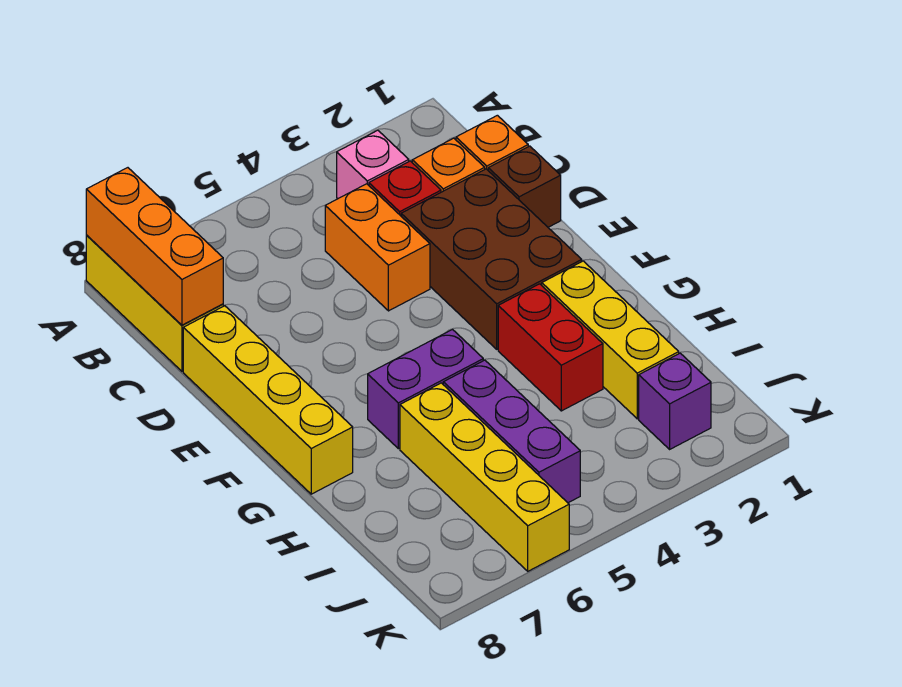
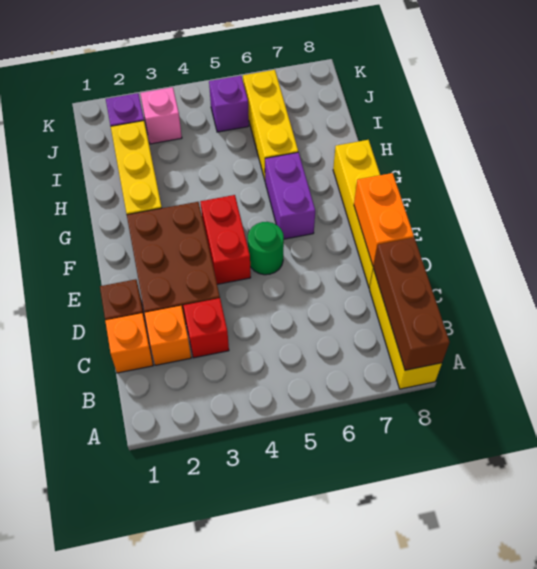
orange brick A8:C8 level 2 -> brown brick A8:C8 level 2
pink brick B3 level 1 -> pink brick J3 level 1
orange brick C4:D4 level 1 -> orange brick D8:E8 level 2
none -> green round brick E5 level 1
red brick G3:H3 level 1 -> red brick E4:F4 level 1
purple brick G5:G6 level 1 -> purple brick F6:G6 level 1
purple brick H5:J5 level 1 -> purple brick J5 level 1
yellow brick H6:K6 level 1 -> yellow brick H6:J6 level 1

